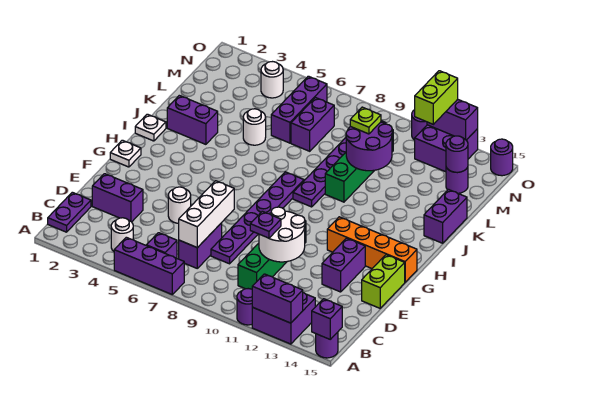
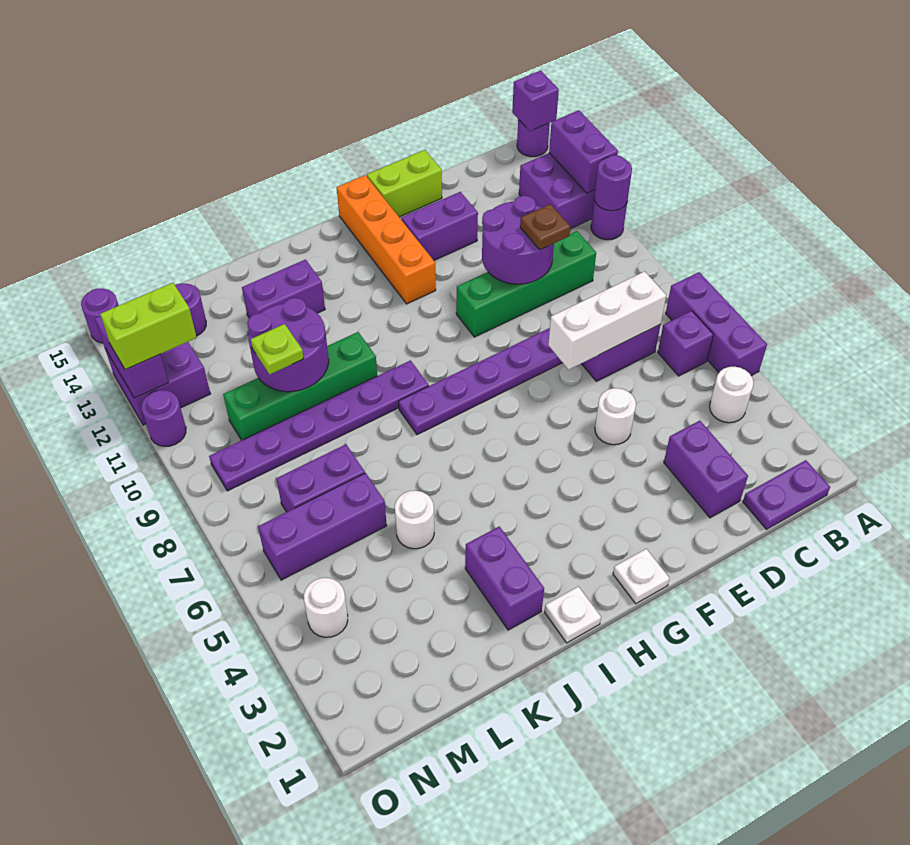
white round brick D10:E11 level 2 -> purple round brick D10:E11 level 2
purple plate D10 level 3 -> brown plate D10 level 3
purple brick J15:K15 level 1 -> purple brick J13:K13 level 1
purple round brick M14 level 2 -> purple round brick A11 level 2

